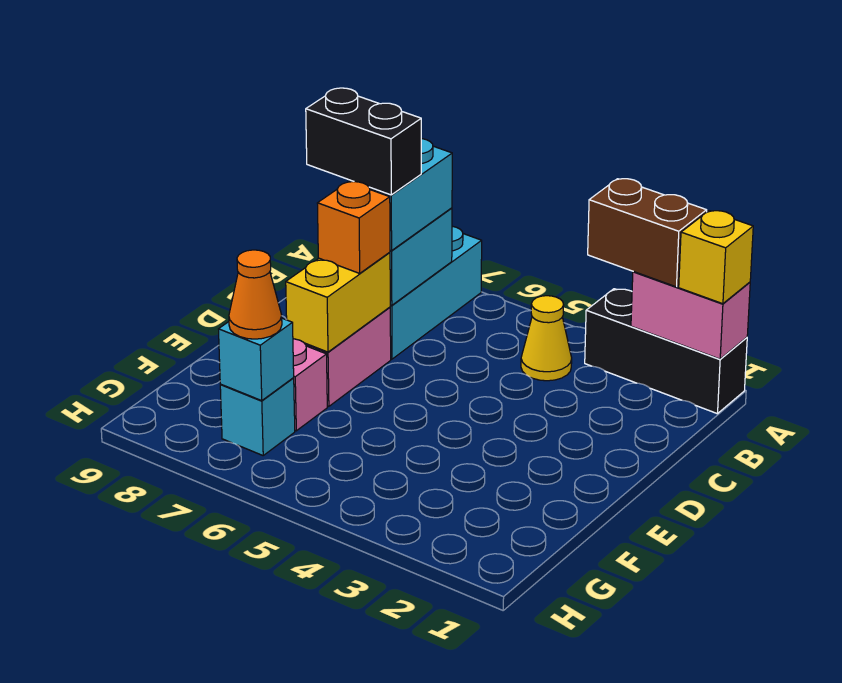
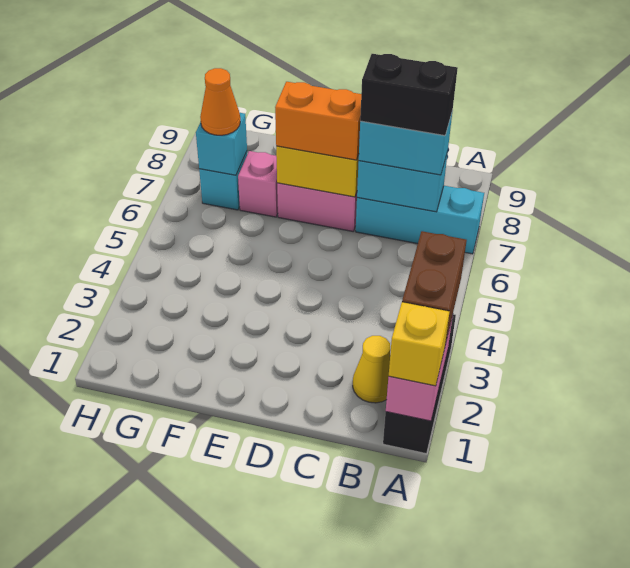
yellow cone B4 level 1 -> yellow cone B2 level 1
black brick C7:C8 level 4 -> black brick B7:C7 level 4
orange brick D7 level 3 -> orange brick D7:E7 level 3

